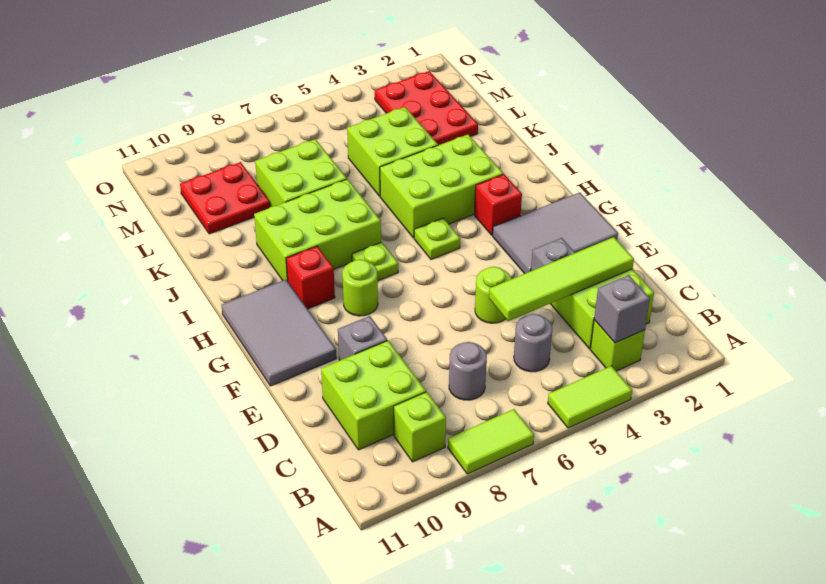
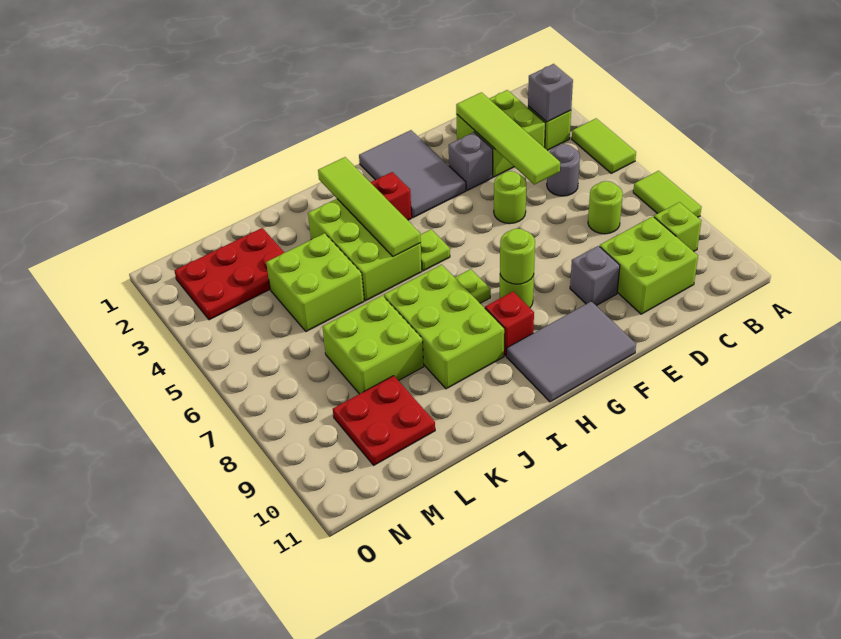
grey round brick C7 level 1 -> lime round brick C7 level 1
none -> lime round brick G8 level 2
none -> lime tile I2:I5 level 2

